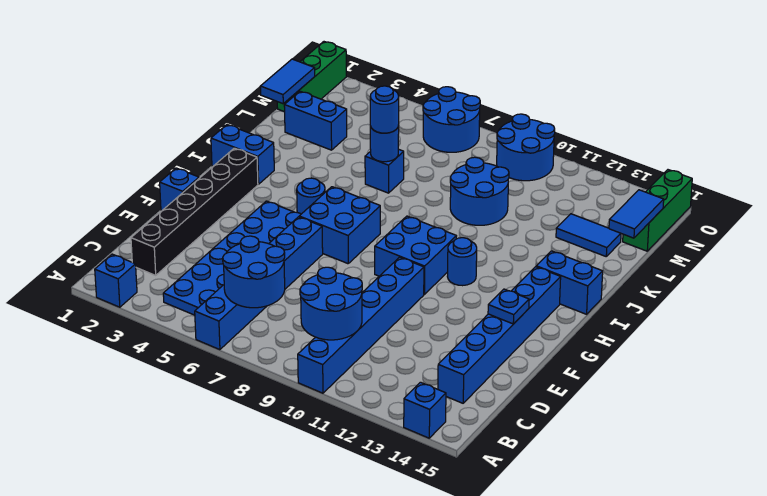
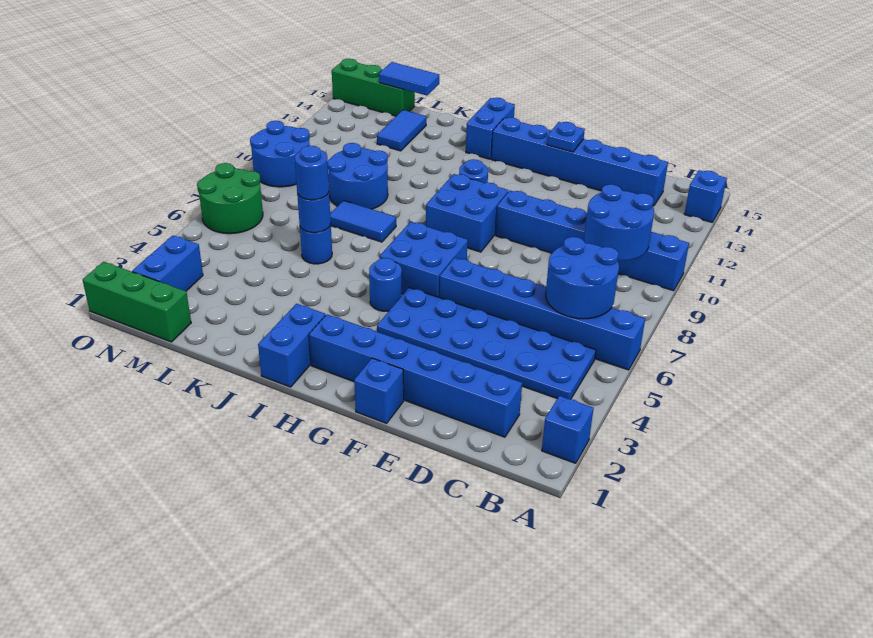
black brick C2:H2 level 1 -> blue brick C2:H2 level 1
blue brick K6 level 1 -> blue round brick K6 level 1
blue tile L1:M1 level 2 -> blue tile J8:K8 level 1
blue brick L2:L3 level 1 -> blue brick N2:N3 level 1
blue round brick N6:O7 level 1 -> green round brick N6:O7 level 1

